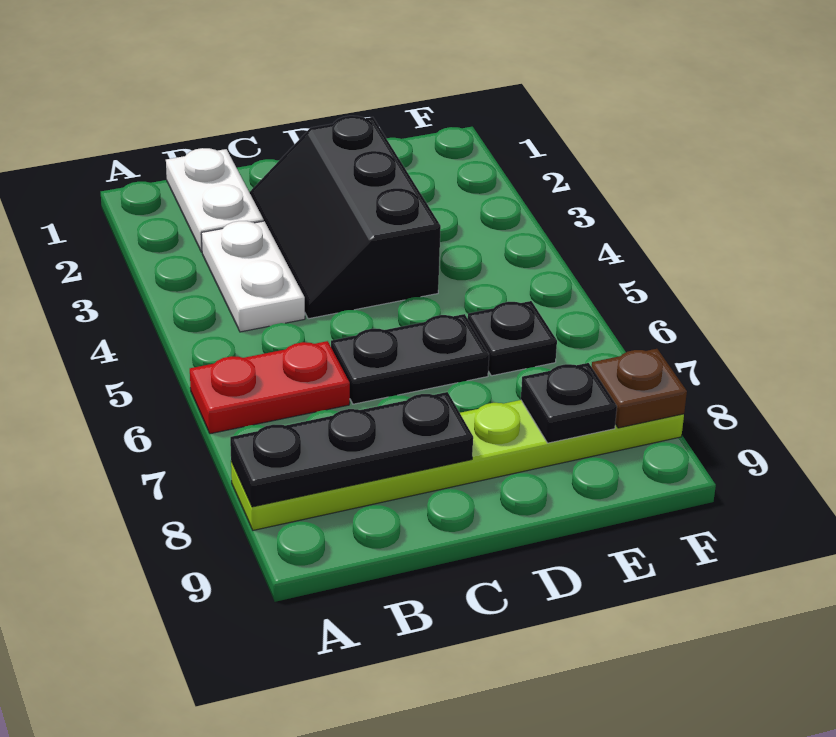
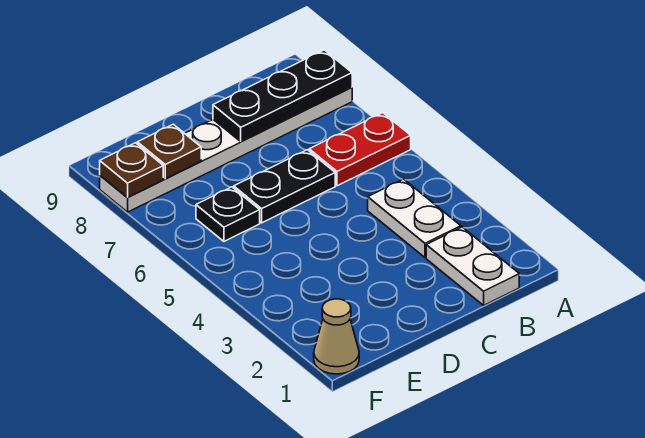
lime plate A8:F8 level 1 -> white plate A8:F8 level 1
black slope C2:D4 level 1 top D -> none
black plate E8 level 2 -> brown plate E8 level 2
none -> tan cone F1 level 1

